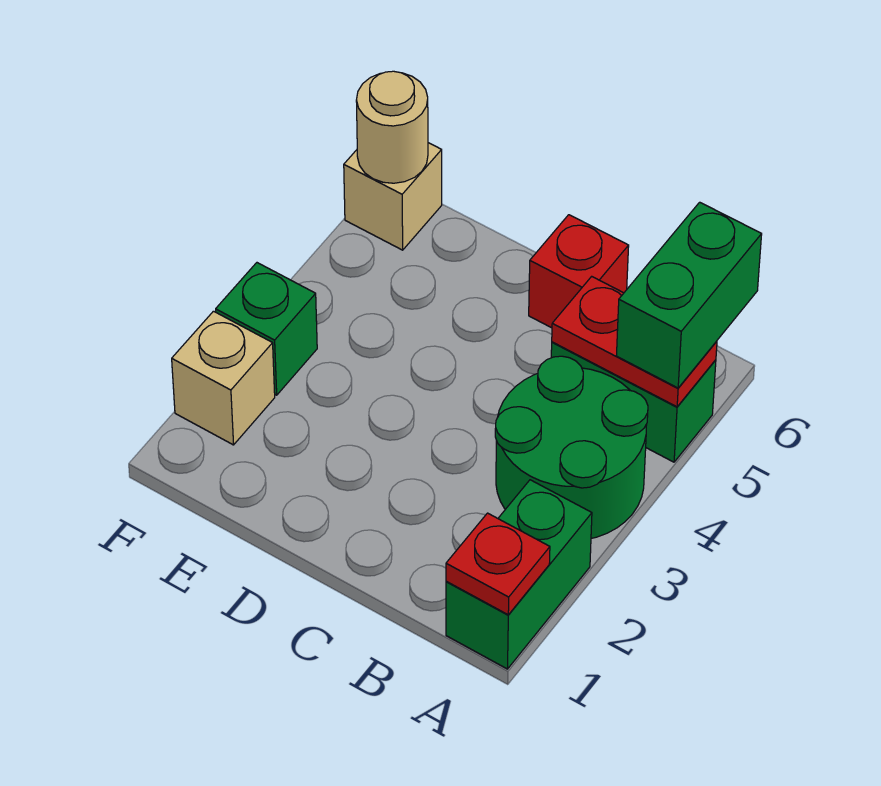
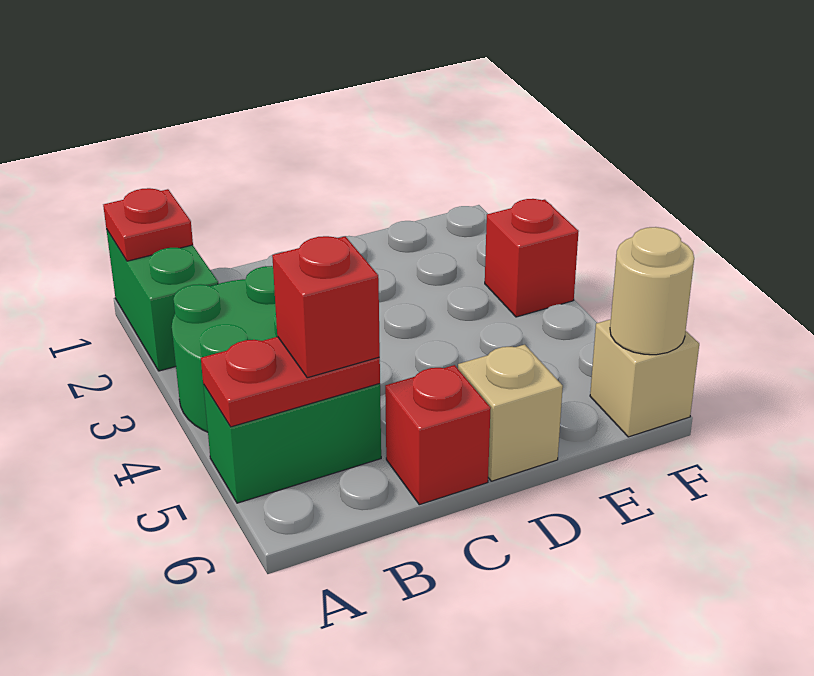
green brick A5:A6 level 3 -> none
none -> red brick B5 level 3
tan brick F2 level 1 -> tan brick D6 level 1
green brick F3 level 1 -> red brick F3 level 1

